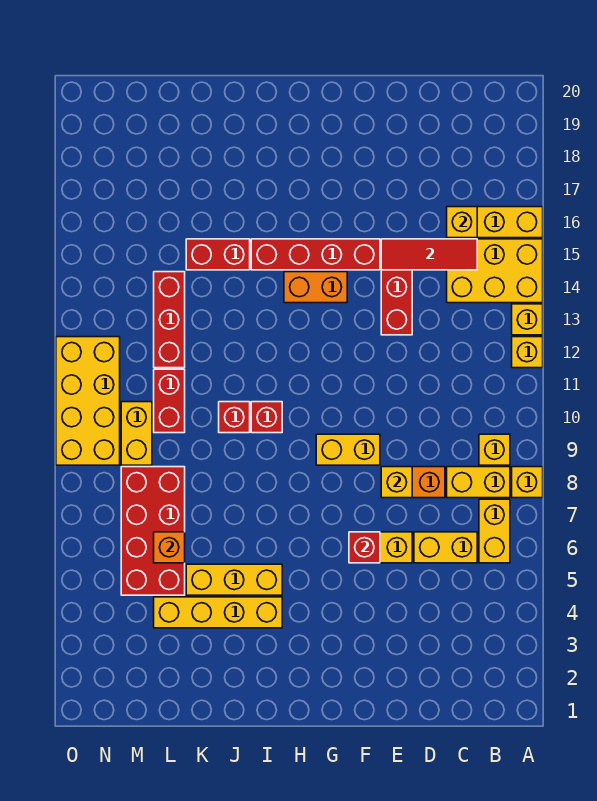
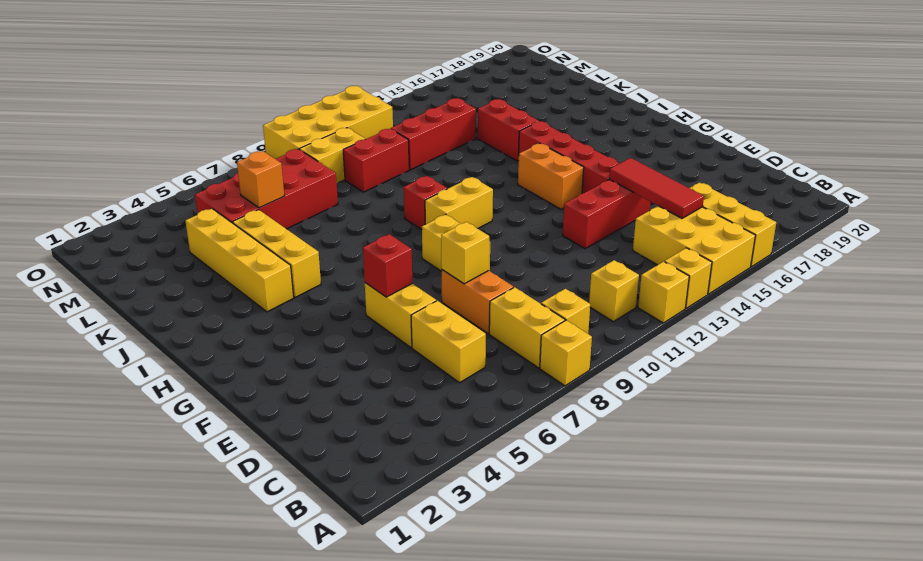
yellow brick B6:B7 level 1 -> yellow brick H10:H11 level 1
yellow brick C16 level 2 -> yellow brick B11 level 1
red brick J10 level 1 -> none

